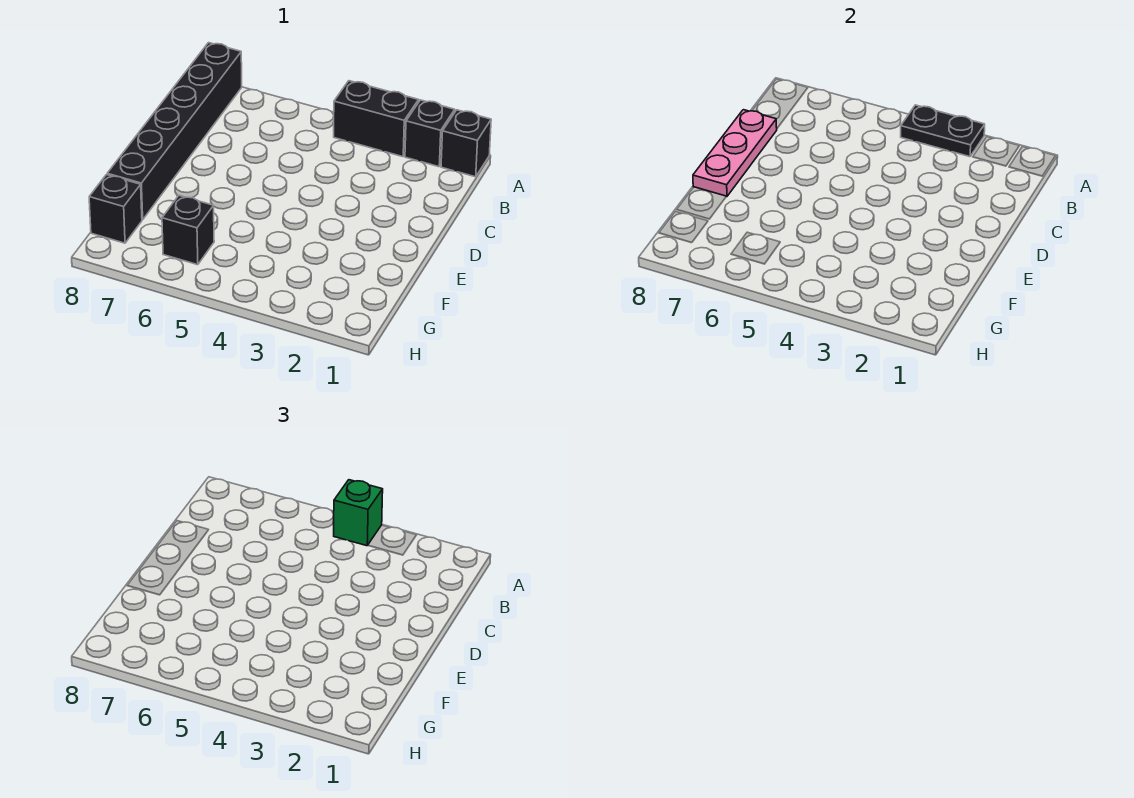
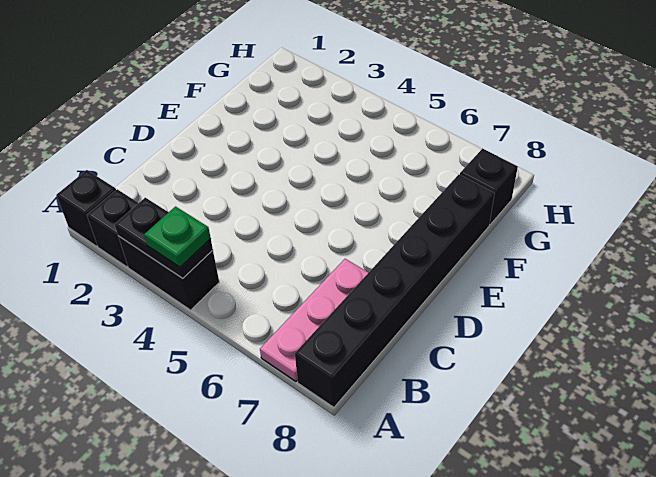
green brick A4 level 3 -> green plate A4 level 3
pink plate C8:E8 level 2 -> pink plate A7:C7 level 1
black brick G6 level 1 -> none

